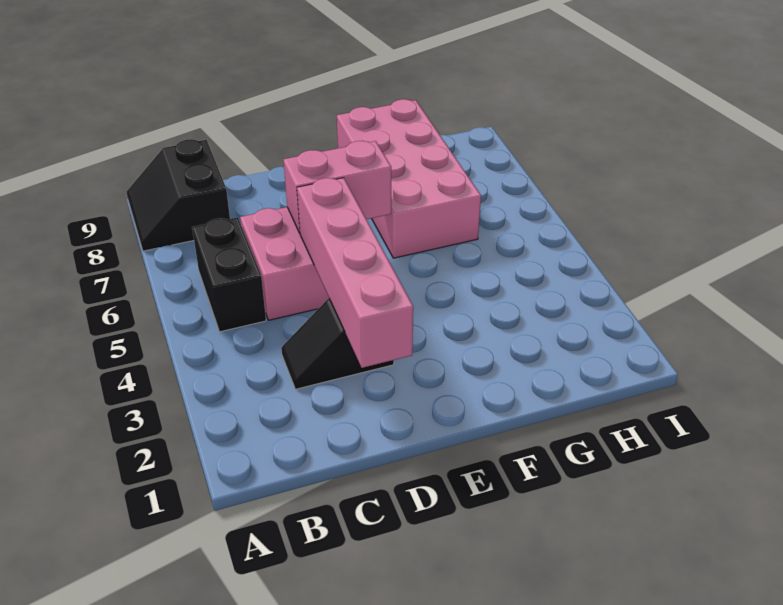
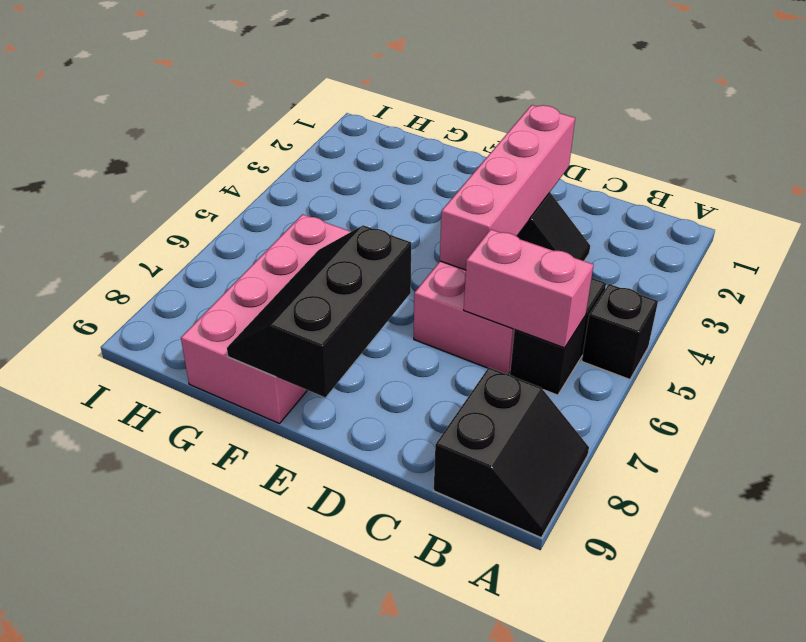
none -> black brick A5 level 1
pink brick D6:E6 level 2 -> pink brick B6:C6 level 2
none -> black slope E7:F9 level 2 top E

